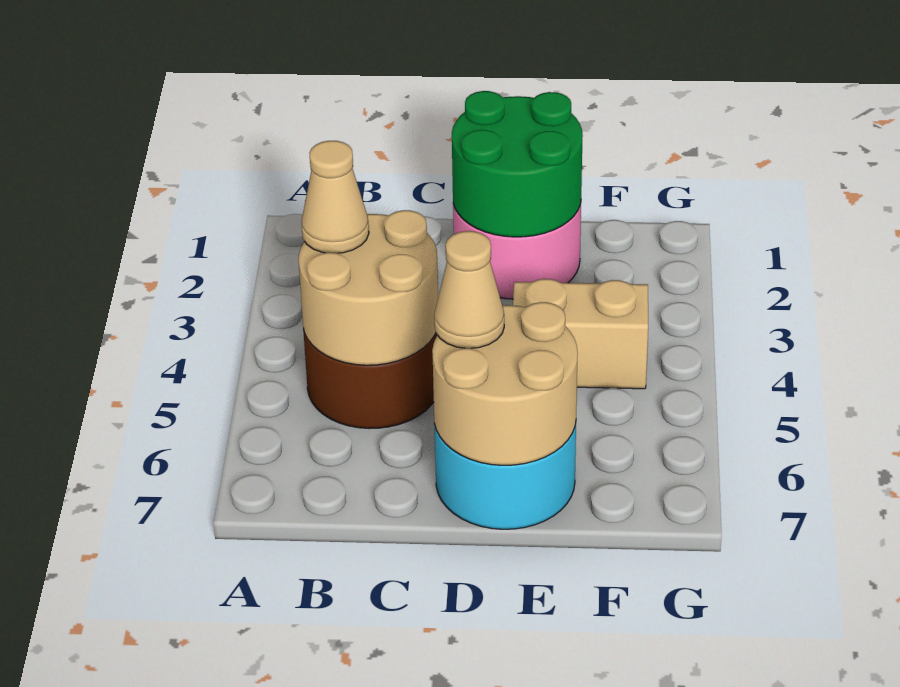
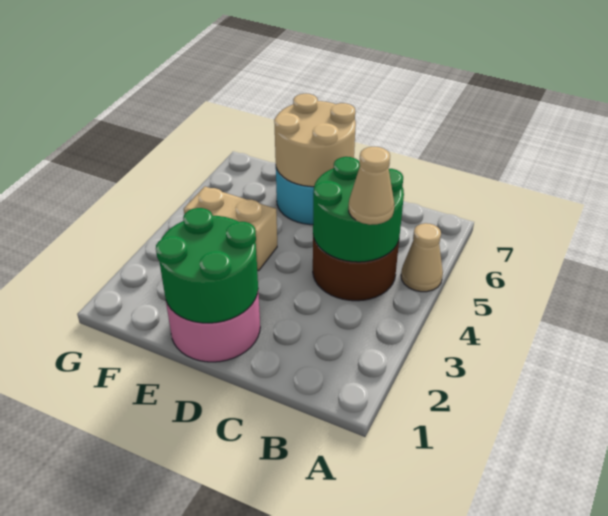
tan round brick B4:C5 level 2 -> green round brick B4:C5 level 2
tan cone D6 level 3 -> tan cone A5 level 1

